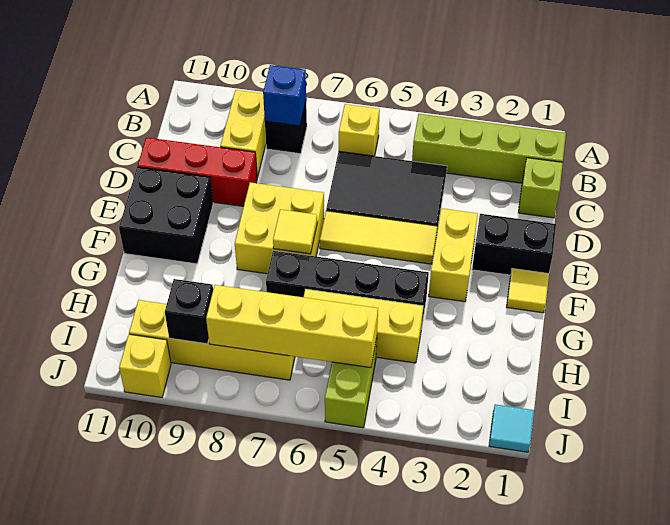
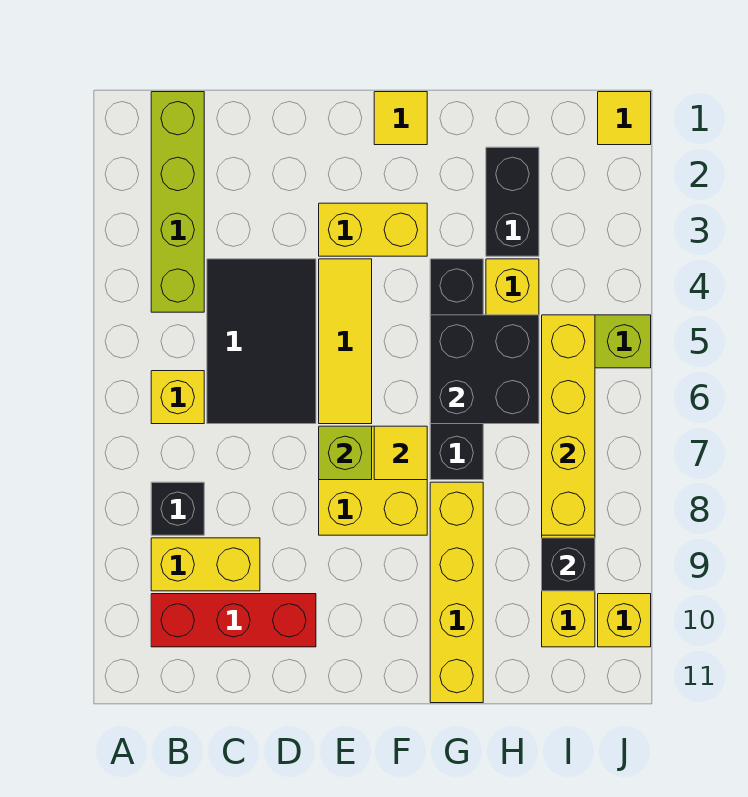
blue brick B8 level 2 -> none
lime brick C1 level 1 -> lime brick E7 level 2
red brick D9:D11 level 1 -> red brick B10:D10 level 1
black brick E1:E2 level 1 -> black brick H2:H3 level 1
black brick E10:F11 level 1 -> black brick G5:H6 level 2
none -> yellow brick G8:G11 level 1
cyan tile J1 level 1 -> yellow tile J1 level 1

